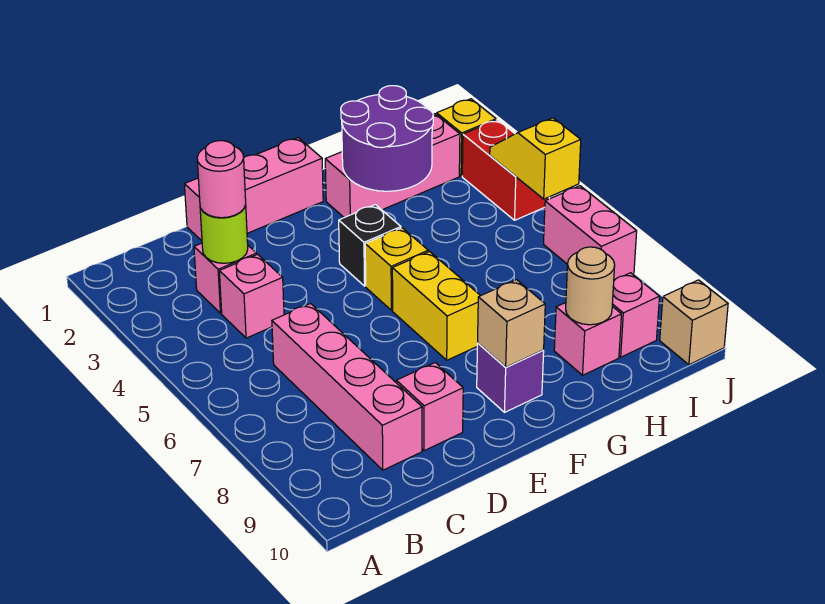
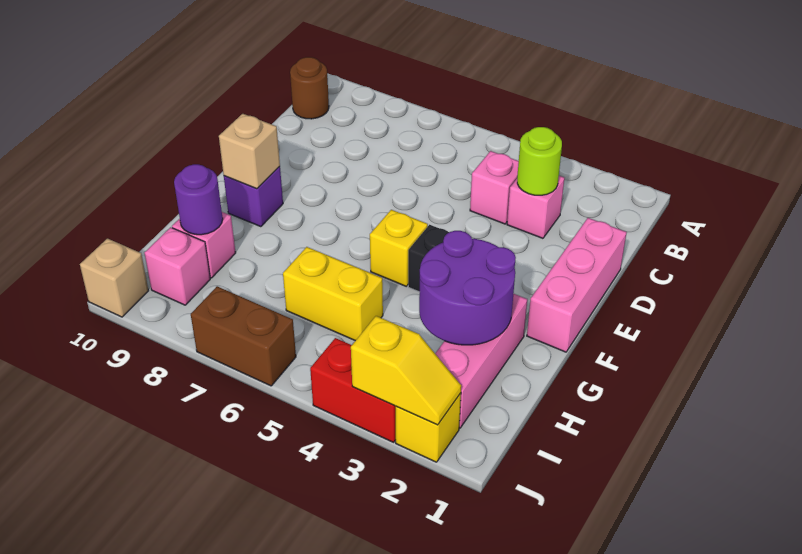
none -> brown round brick B10 level 1
pink round brick C3 level 3 -> none
pink brick C6:C9 level 1 -> none
pink brick D9 level 1 -> none
yellow brick F6:F7 level 1 -> yellow brick H5:H6 level 1
tan round brick H9 level 2 -> purple round brick H9 level 2
yellow slope J4:J5 level 2 top 5 -> yellow slope J2:J3 level 2 top 3
pink brick J6:J7 level 1 -> brown brick J6:J7 level 1

